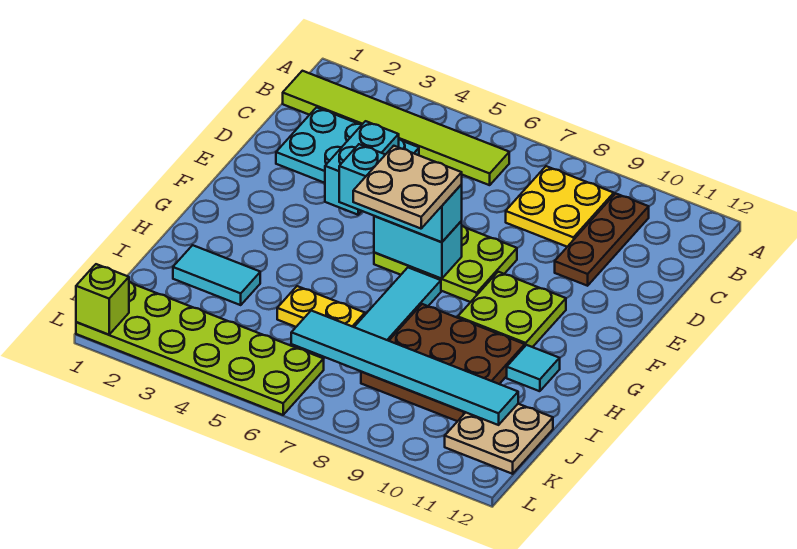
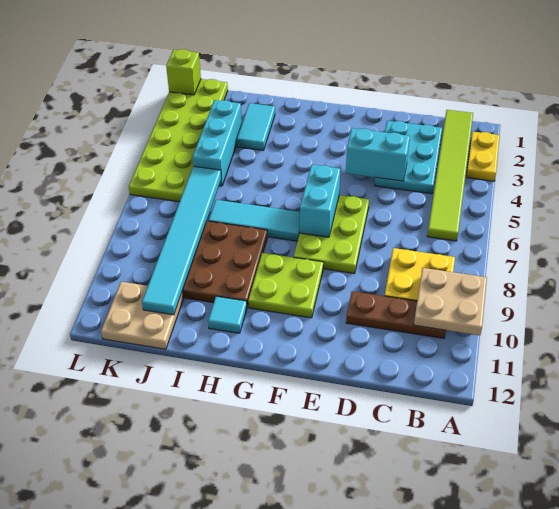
cyan brick F5:F7 level 3 -> cyan brick J3:J5 level 1
tan plate F6:G7 level 4 -> tan plate A9:B10 level 2
yellow plate I5:I6 level 1 -> yellow plate A2:A3 level 1

